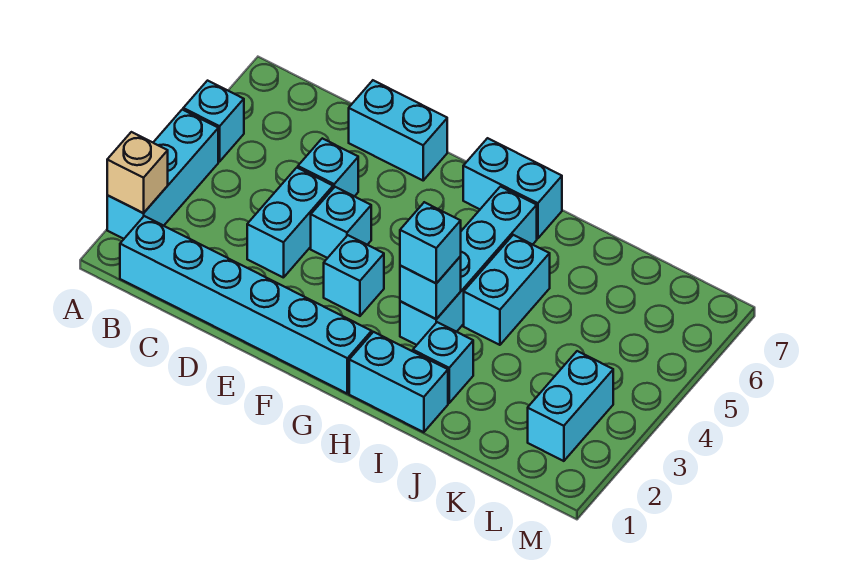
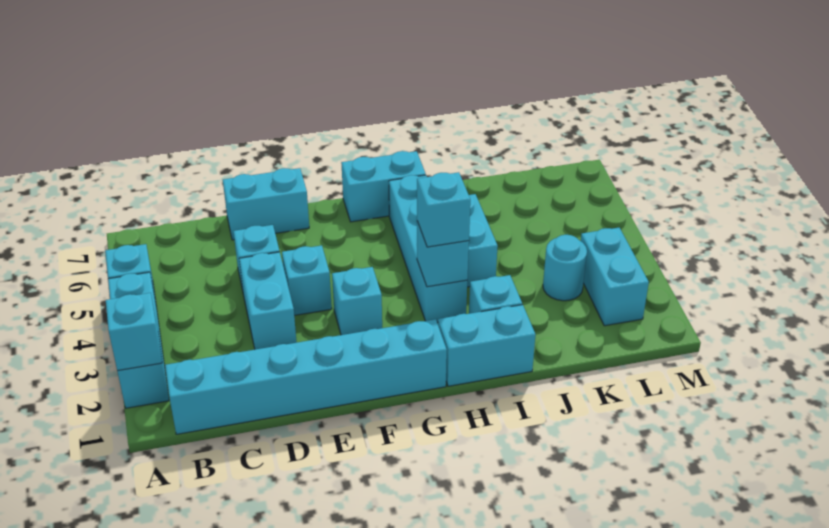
tan brick A2 level 2 -> cyan brick A2 level 2
none -> cyan round brick K3 level 1

